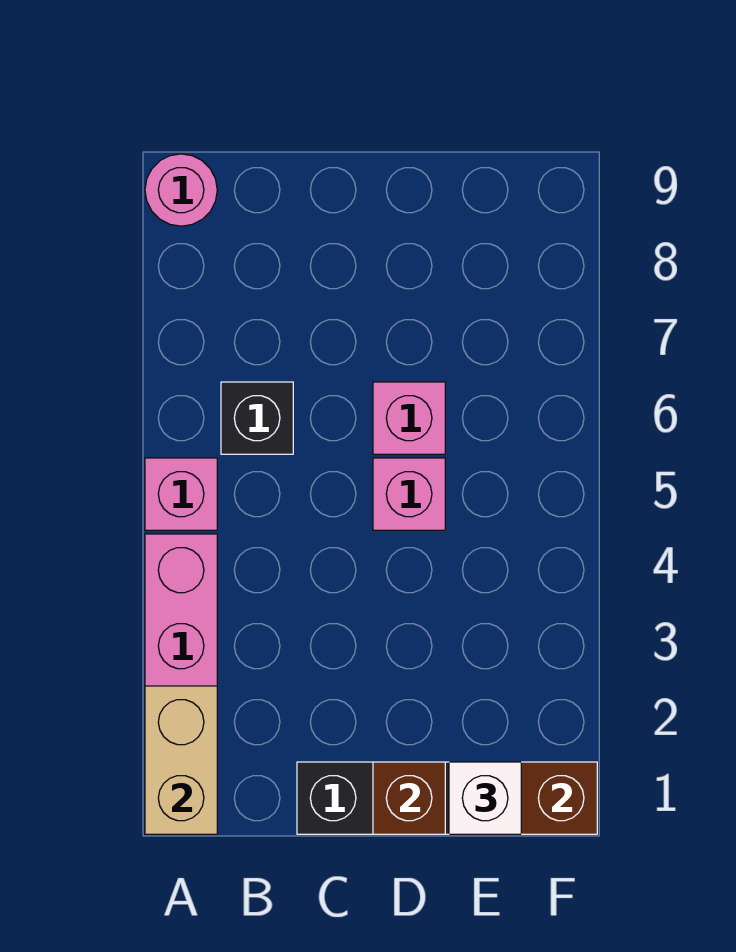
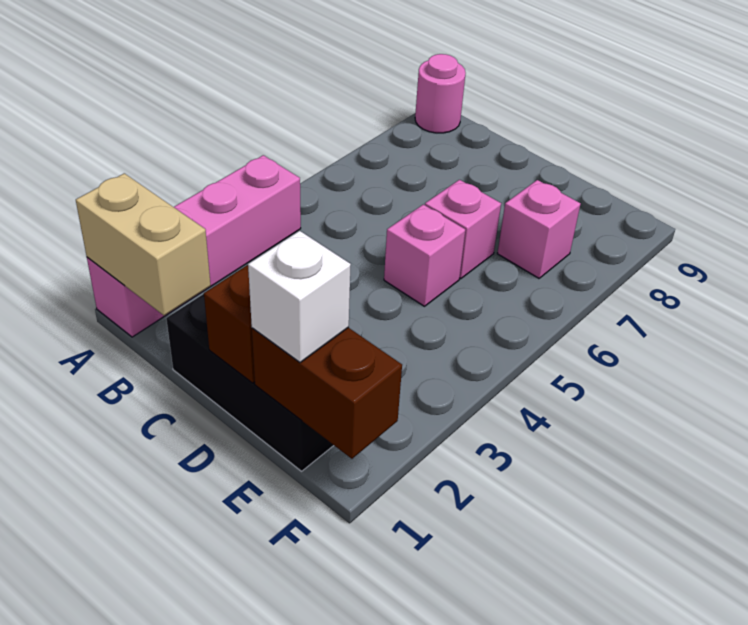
tan brick A1:A2 level 2 -> tan brick A1:B1 level 2
pink brick A5 level 1 -> pink brick E7 level 1
black brick B6 level 1 -> none

